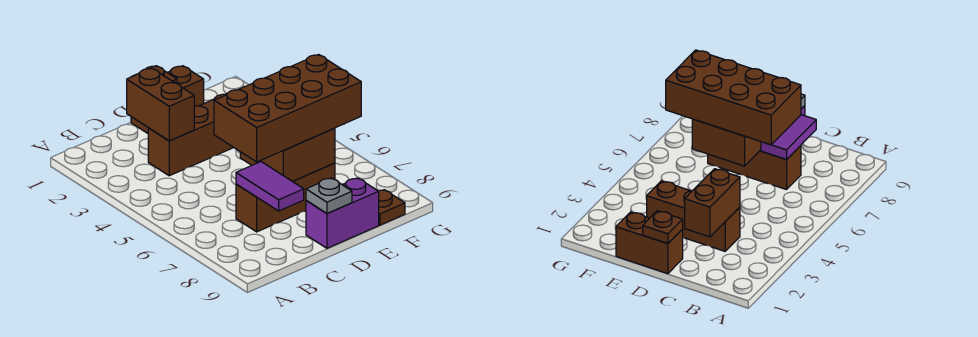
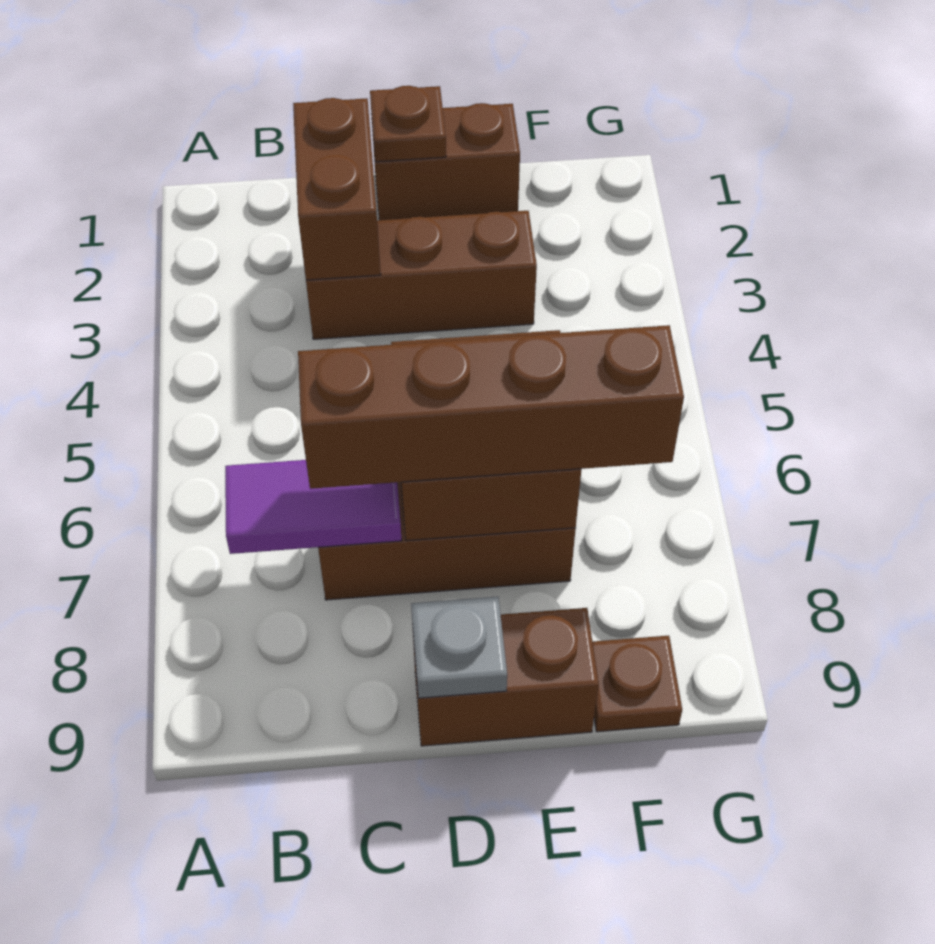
brown brick C6:F7 level 3 -> brown brick C7:F7 level 3
purple tile C7:C8 level 2 -> purple tile B7:C7 level 2
purple brick D9:E9 level 1 -> brown brick D9:E9 level 1

